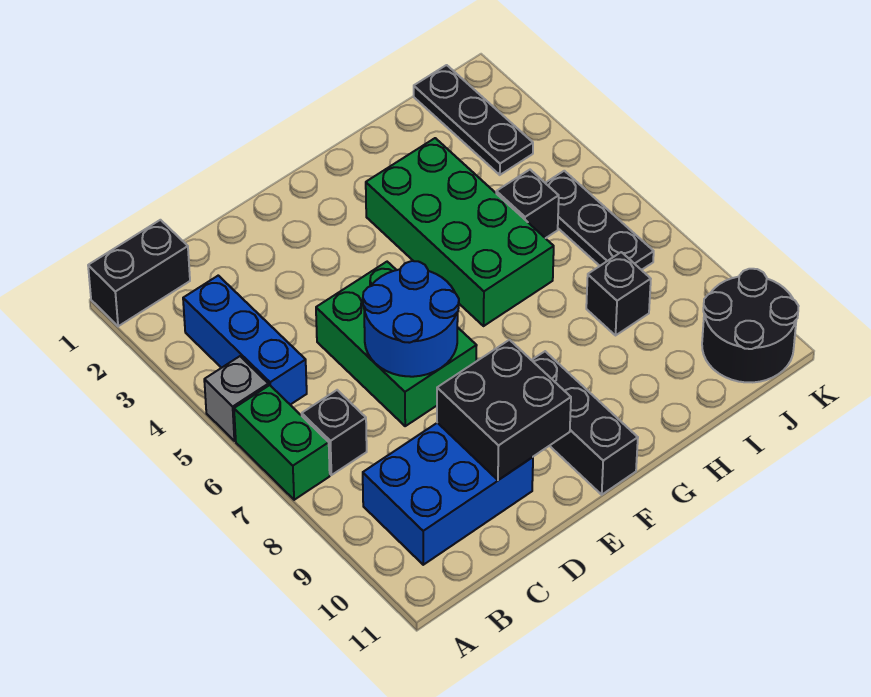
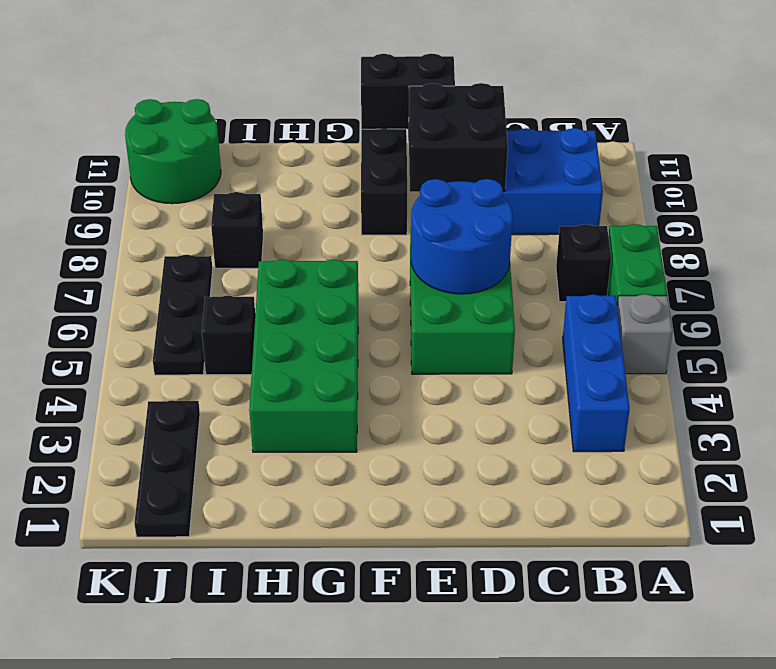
black brick A1:B1 level 1 -> black brick E11:F11 level 2
black round brick J10:K11 level 1 -> green round brick J10:K11 level 1

